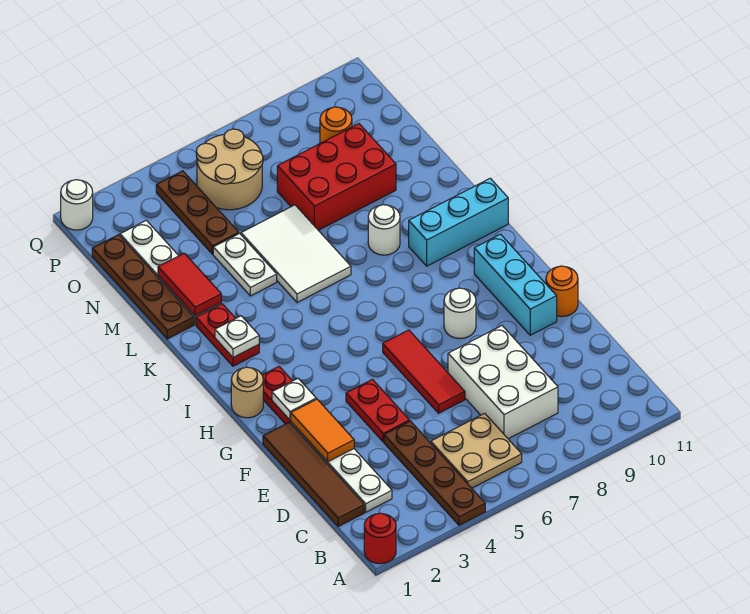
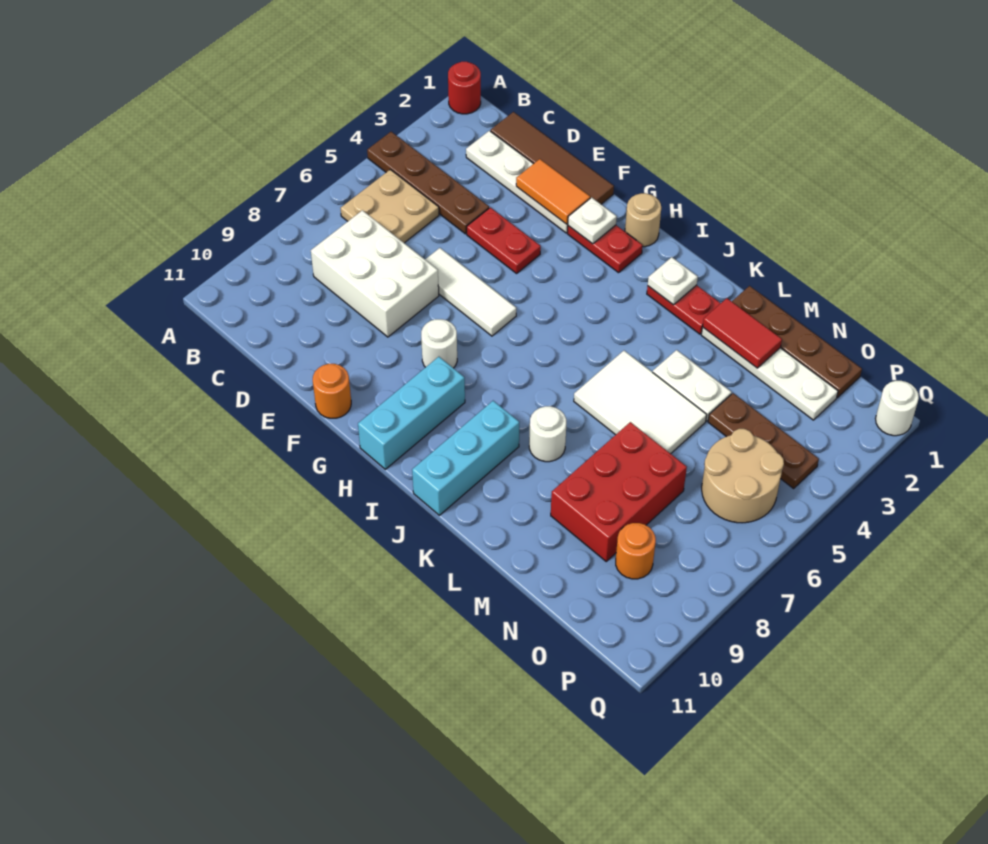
red tile E6:G6 level 1 -> white tile E6:G6 level 1
cyan brick F10:H10 level 1 -> cyan brick H9:H11 level 1

